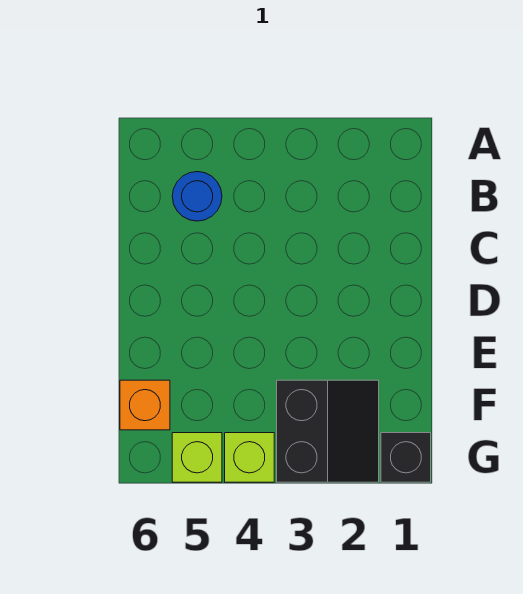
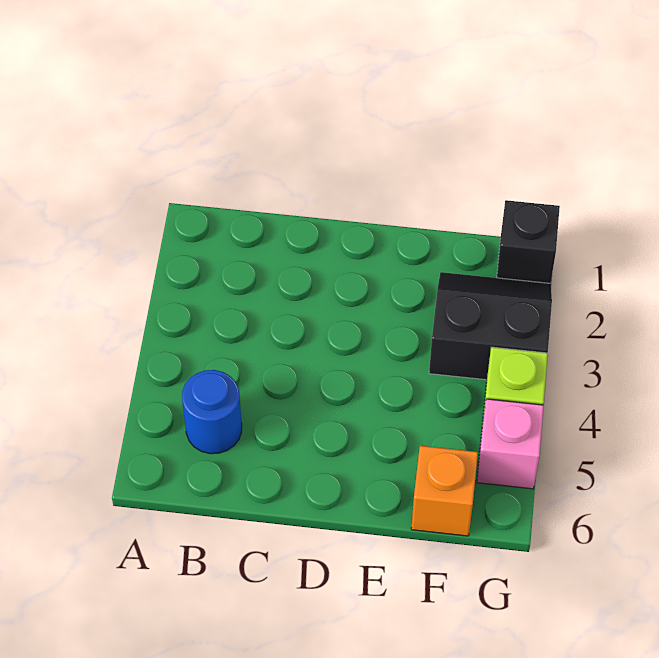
lime brick G5 level 1 -> pink brick G5 level 1

